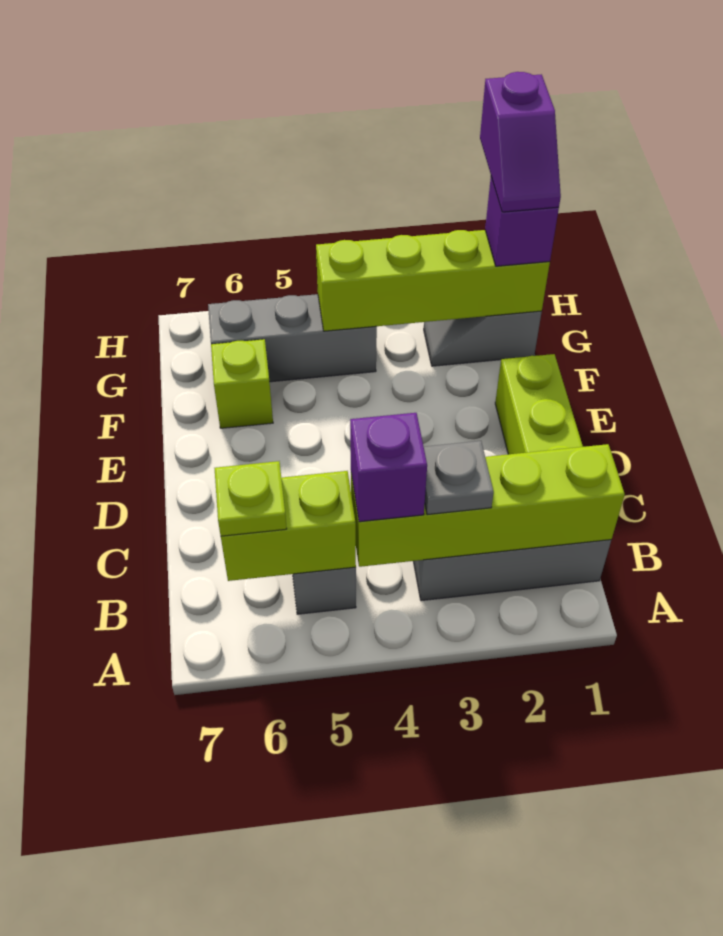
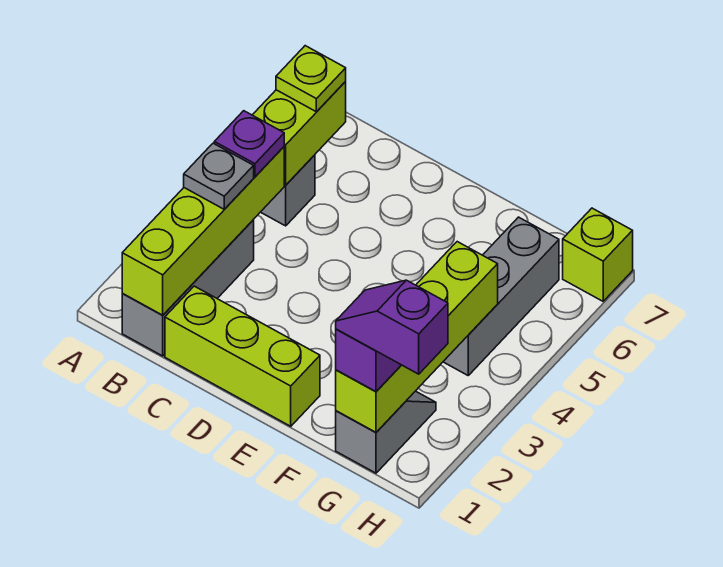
purple brick B4 level 3 -> purple plate B4 level 3
lime brick F6 level 1 -> lime brick H7 level 1

